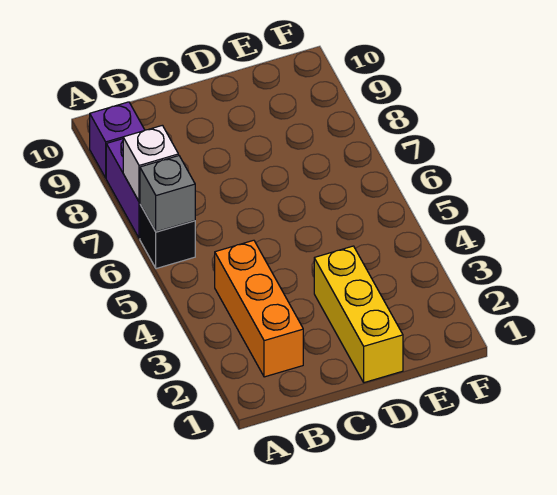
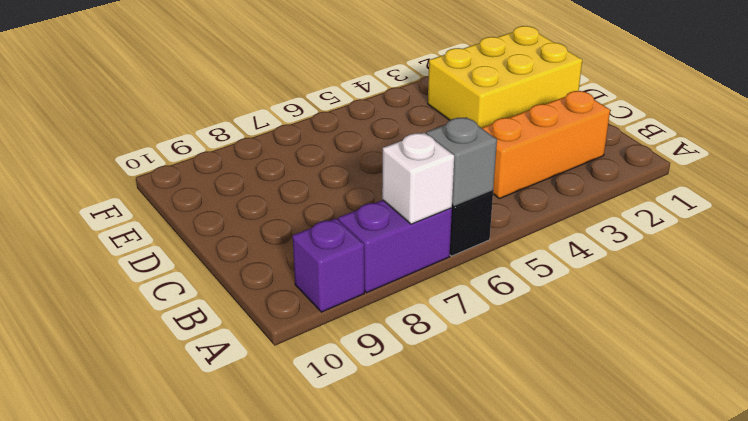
yellow brick D1:D3 level 1 -> yellow brick D1:E3 level 1

